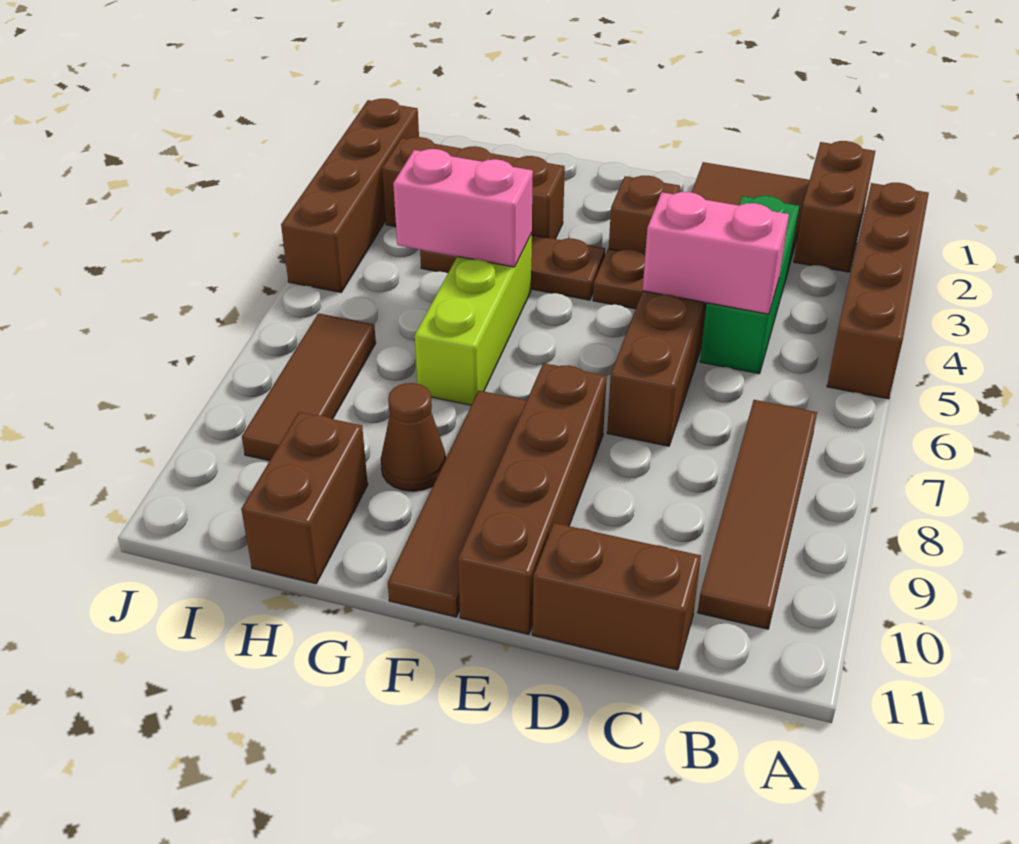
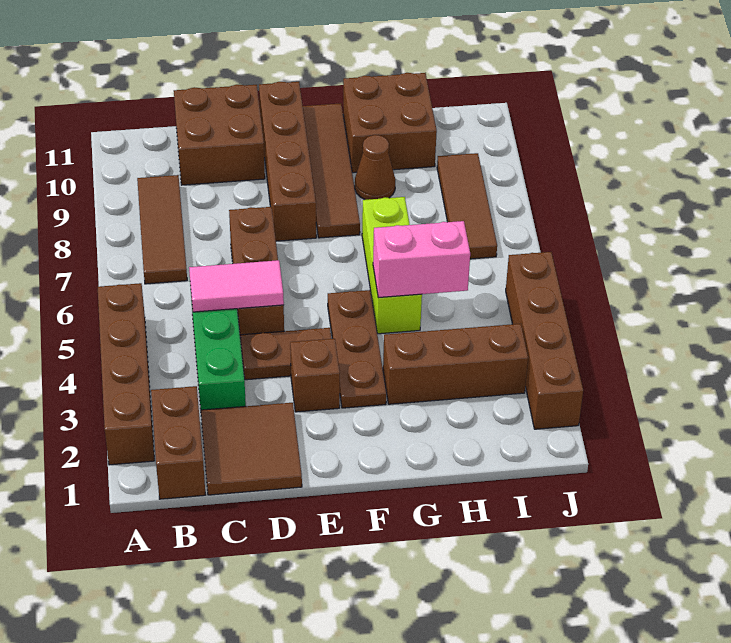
brown tile B7:B10 level 1 -> brown tile B7:B9 level 1
pink brick C5:D5 level 2 -> pink tile C5:D5 level 2
brown brick C11:D11 level 1 -> brown brick C10:D11 level 1
brown plate F4:H4 level 1 -> brown plate F3:F5 level 1
brown brick H10:H11 level 1 -> brown brick G10:H11 level 1

